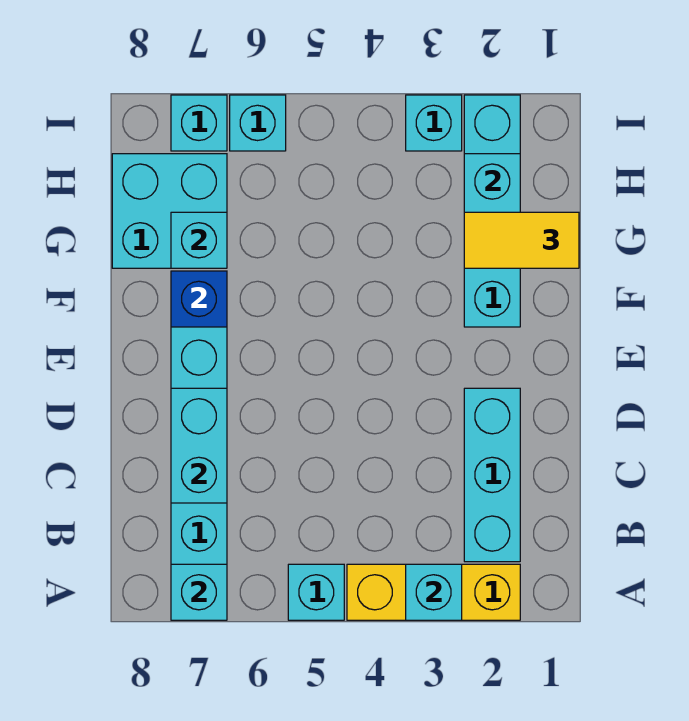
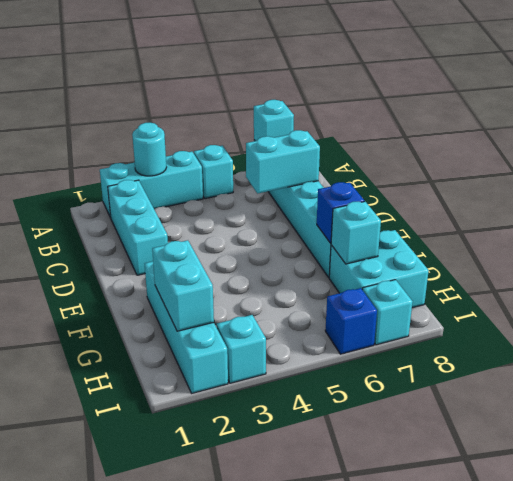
yellow brick A2:A4 level 1 -> cyan brick A2:A4 level 1
cyan brick A3 level 2 -> cyan round brick A3 level 2
cyan brick C7:D7 level 2 -> cyan brick C6:C7 level 2
yellow tile G1:G2 level 3 -> none
cyan brick I6 level 1 -> blue brick I6 level 1

